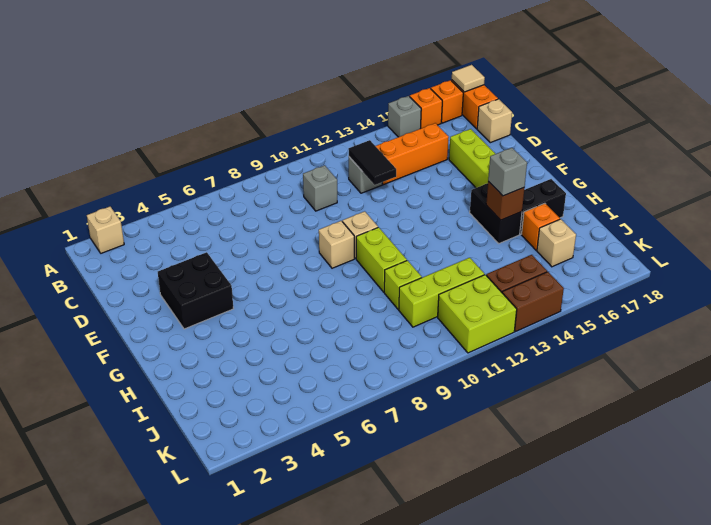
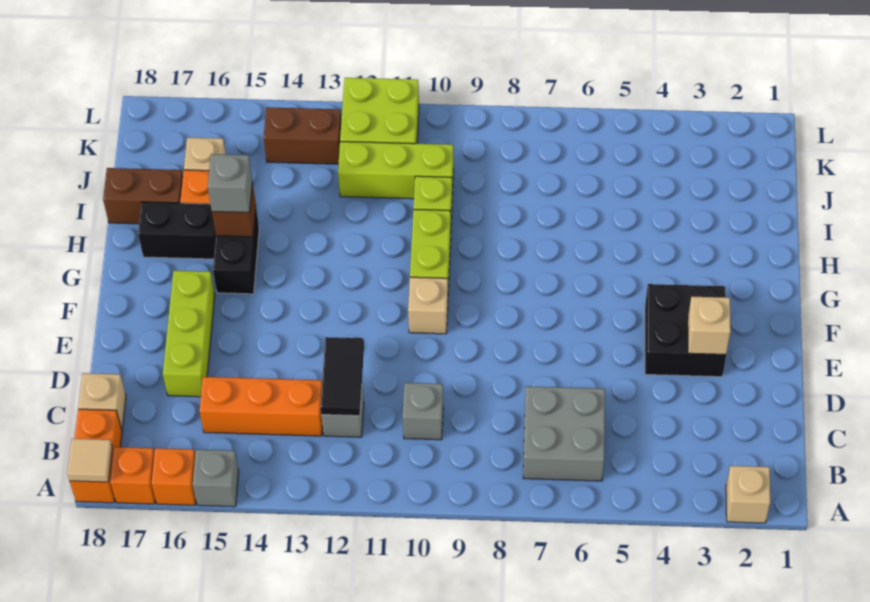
none -> grey brick B6:C7 level 1
tan brick F9 level 1 -> tan brick E3 level 2
brown brick L13:L14 level 1 -> brown brick I17:I18 level 1

